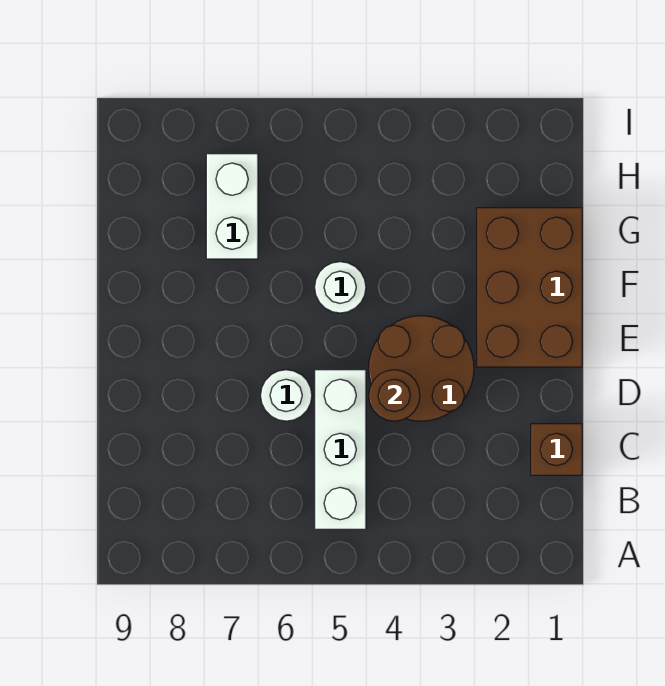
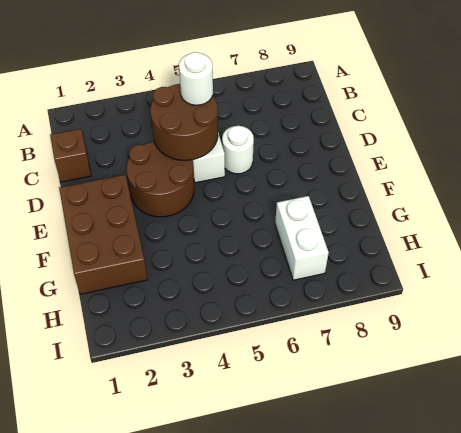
brown round brick D4 level 2 -> brown round brick C4:D5 level 2
white round brick F5 level 1 -> white round brick C5 level 3

